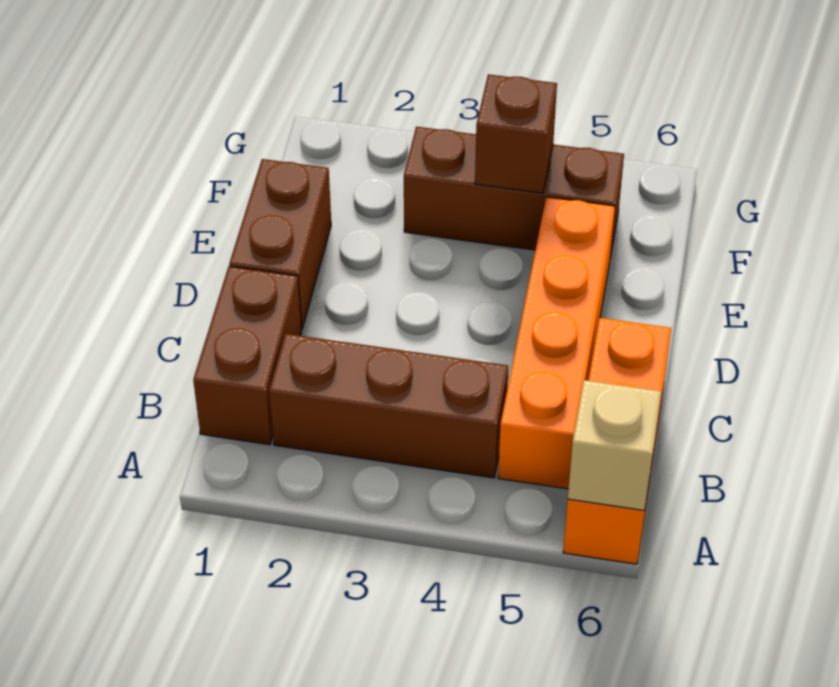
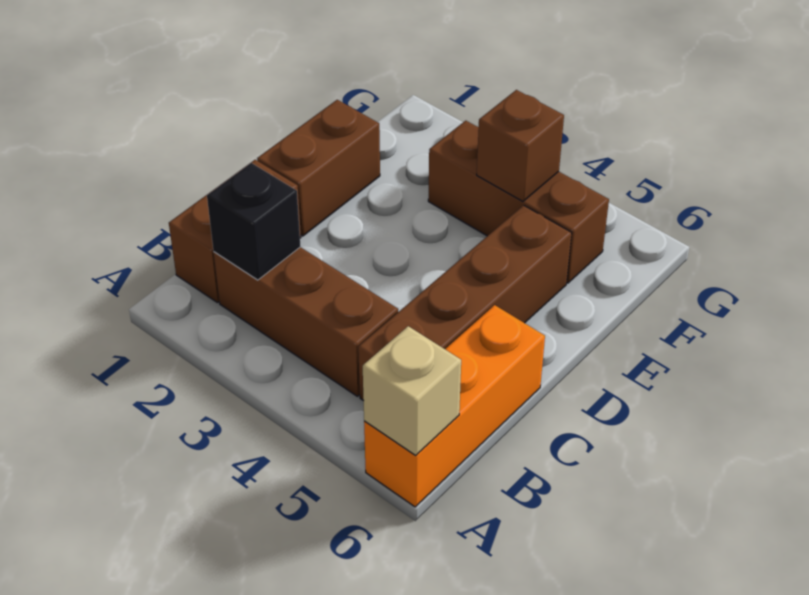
none -> black brick B2 level 2
orange brick B5:E5 level 1 -> brown brick B5:E5 level 1

